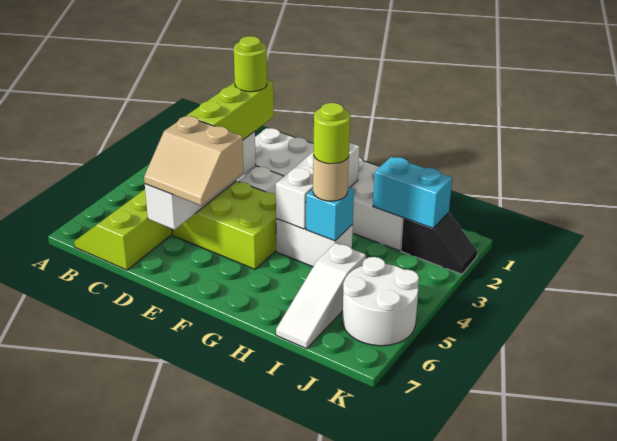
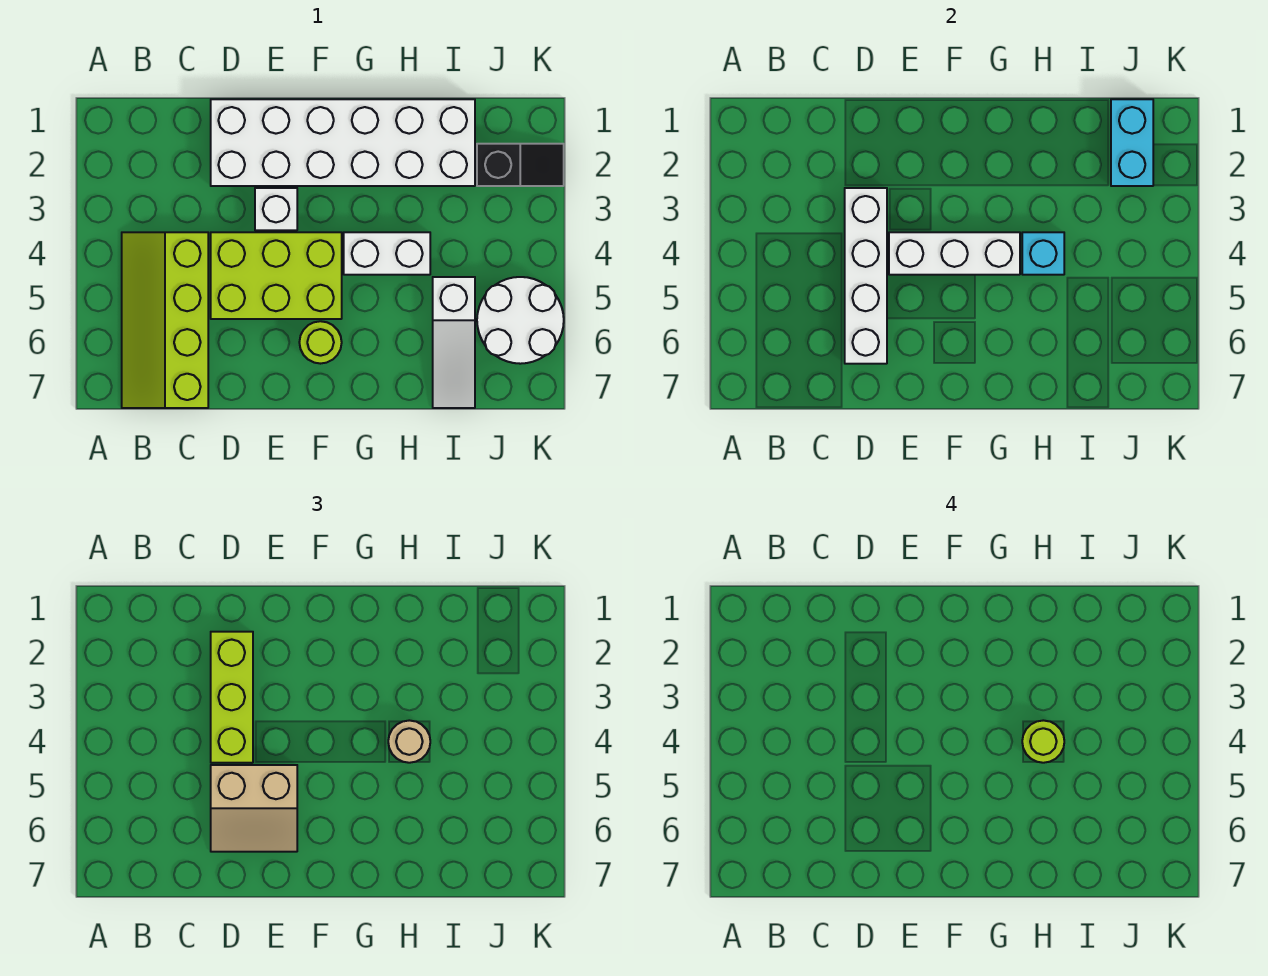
lime round brick D2 level 4 -> lime round brick F6 level 1
white brick G2:G4 level 2 -> white brick E4:G4 level 2
cyan brick I2:J2 level 2 -> cyan brick J1:J2 level 2

